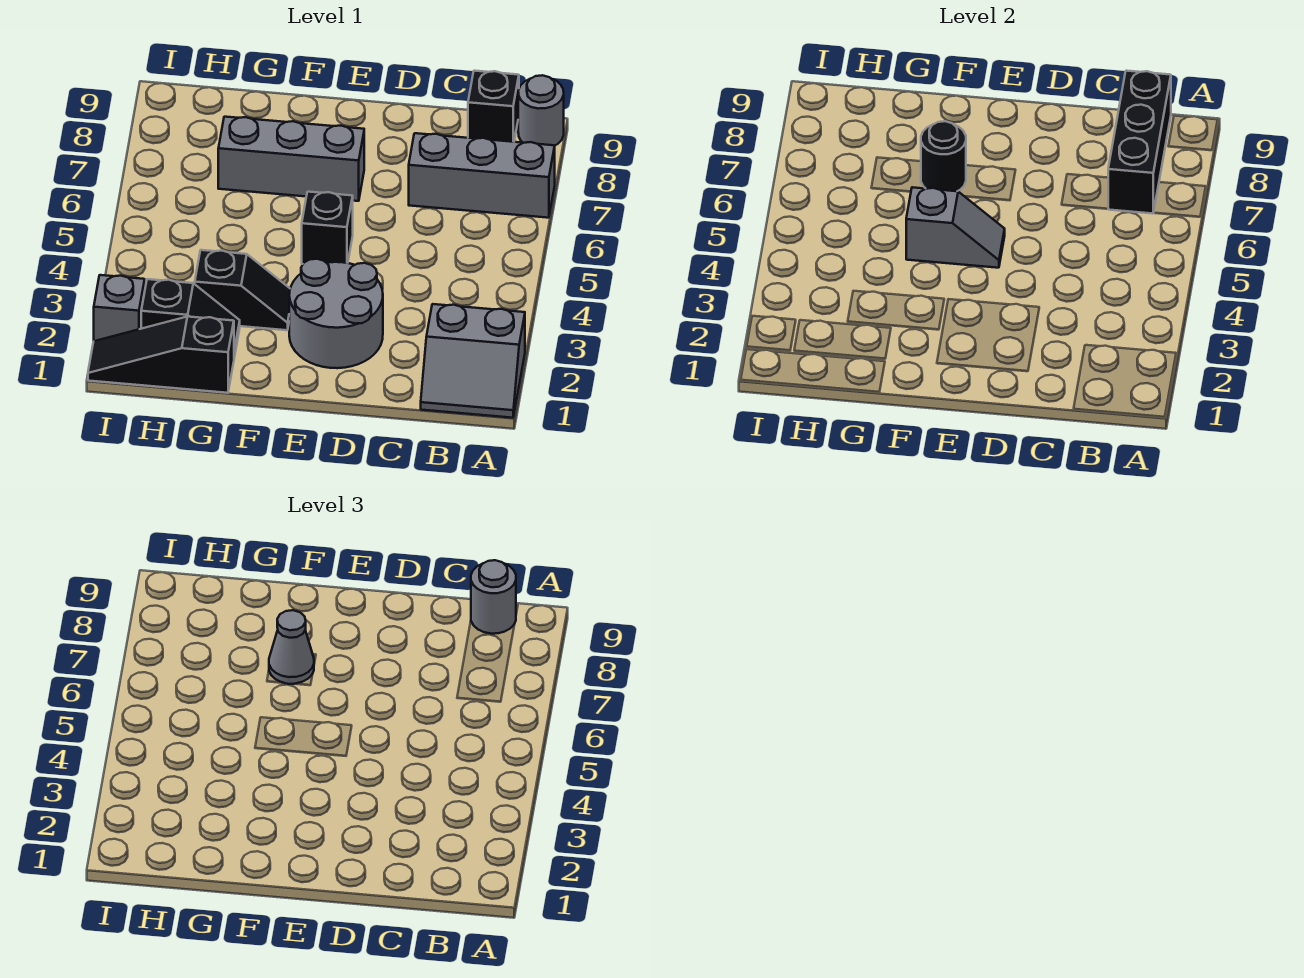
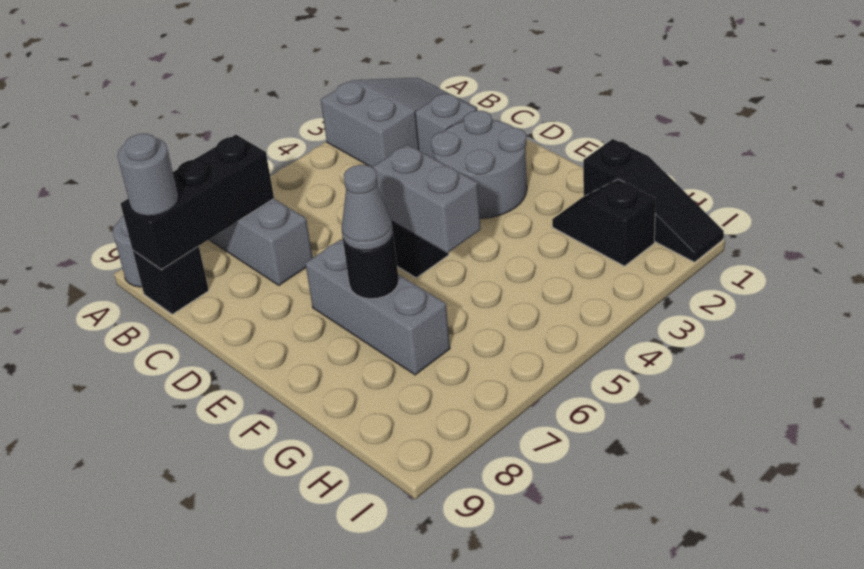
grey slope A1:B2 level 1 top 2 -> grey slope A1:B3 level 1 top 3
grey slope E5:F5 level 2 top F -> grey brick E5:F5 level 2
black slope F3:G3 level 1 top G -> none
grey brick I2 level 1 -> grey brick C2 level 1

